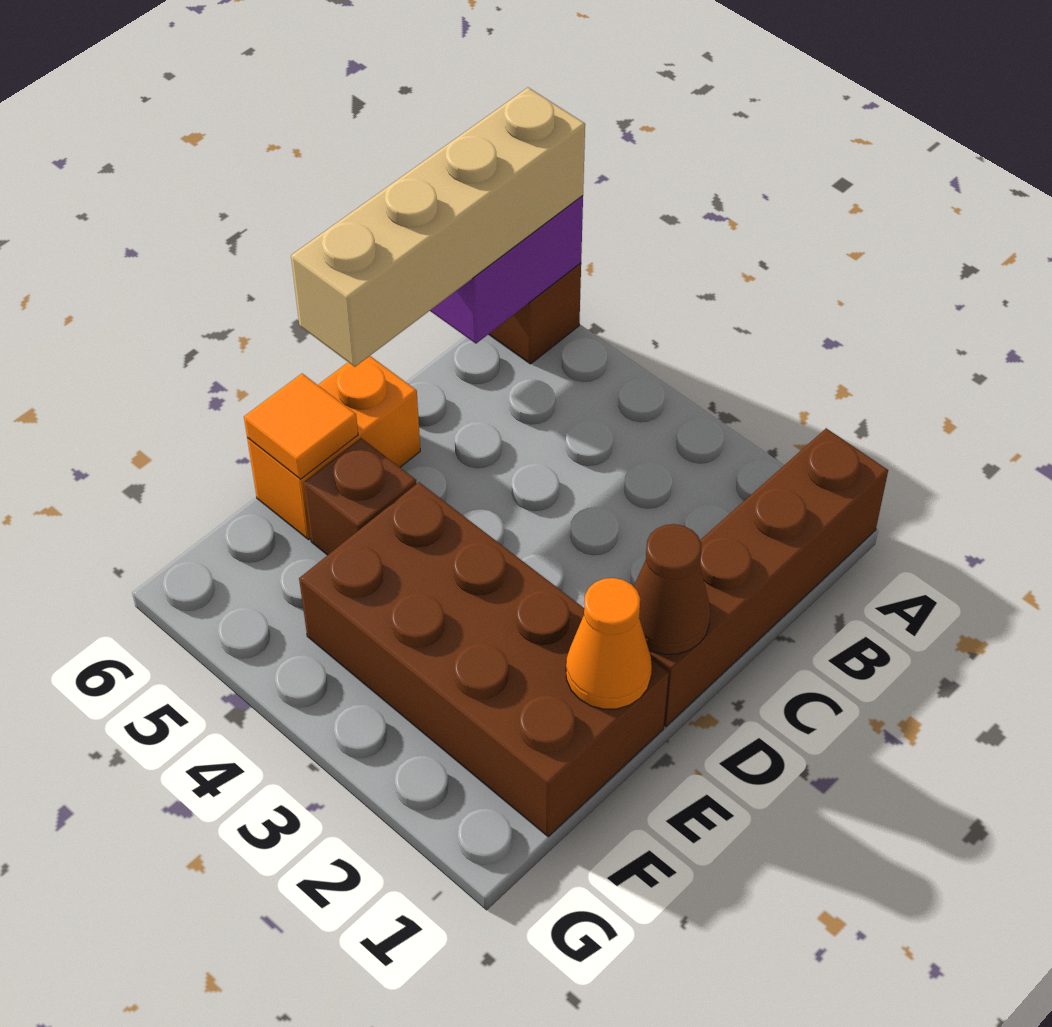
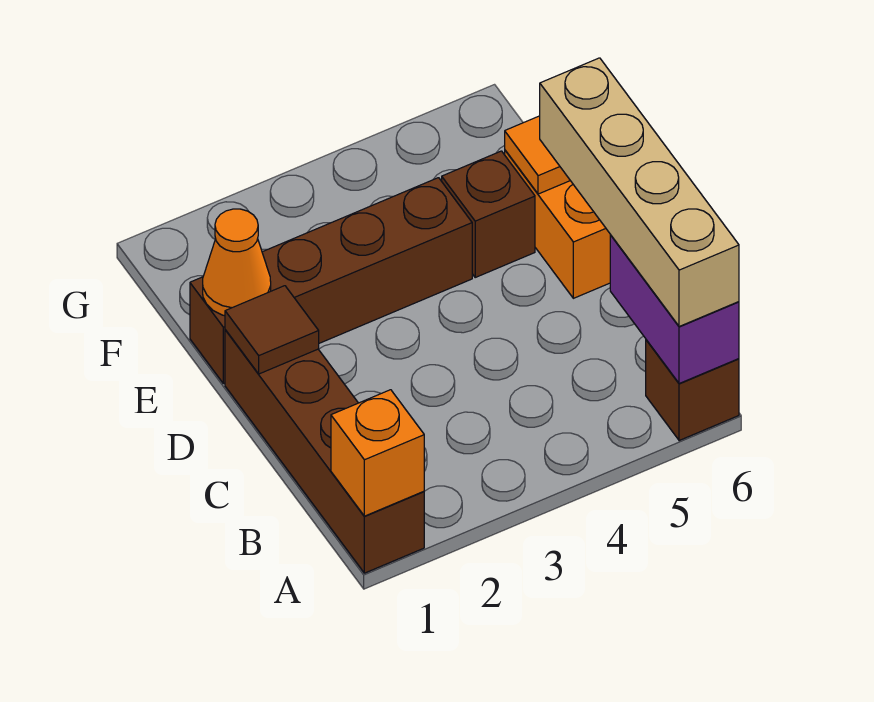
none -> orange brick A1 level 2
brown cone D1 level 2 -> brown tile D1 level 2
brown brick E1:F4 level 1 -> brown brick E1:E4 level 1

